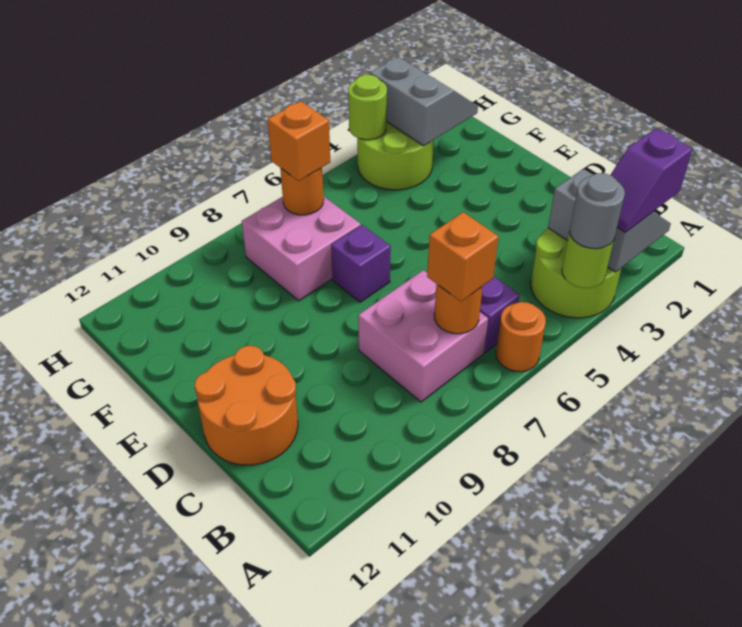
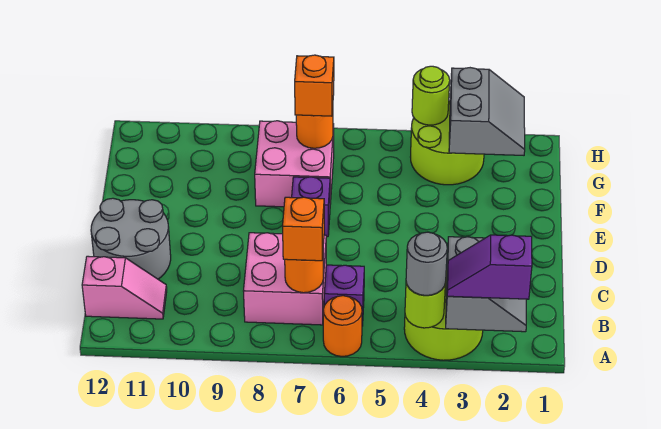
none -> pink slope B11:B12 level 1 top 12
orange round brick C11:D12 level 1 -> grey round brick C11:D12 level 1

